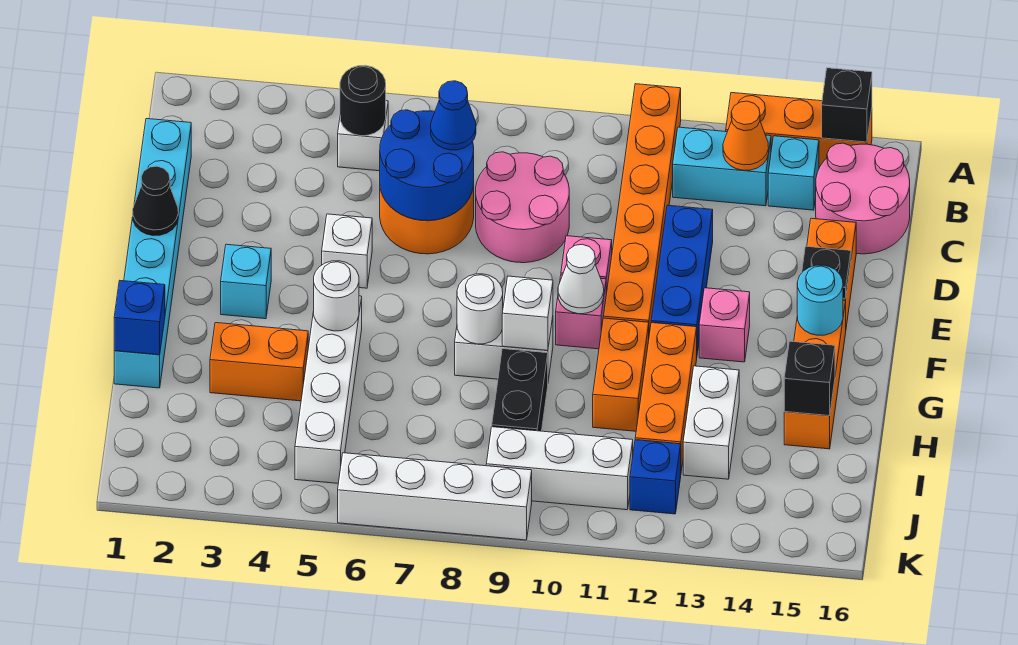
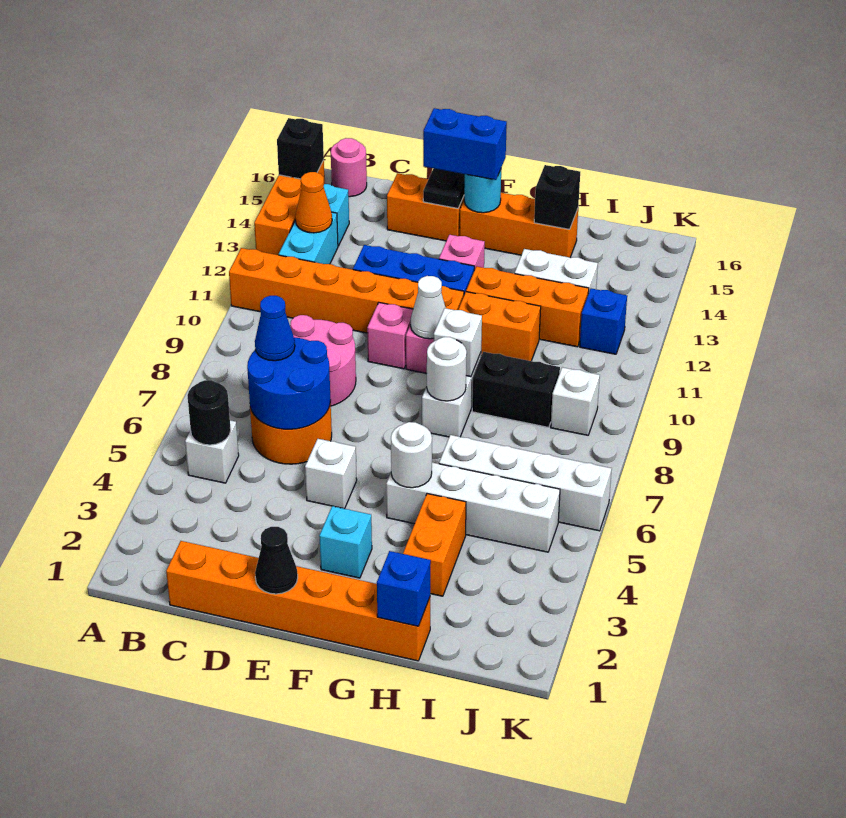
pink round brick B15:C16 level 1 -> pink round brick B16 level 1
cyan brick C1:H1 level 1 -> orange brick C1:H1 level 1
none -> blue brick E15:F15 level 3
white brick J9:J11 level 1 -> white brick J9 level 1
white brick K6:K9 level 1 -> white brick H6:K6 level 1

